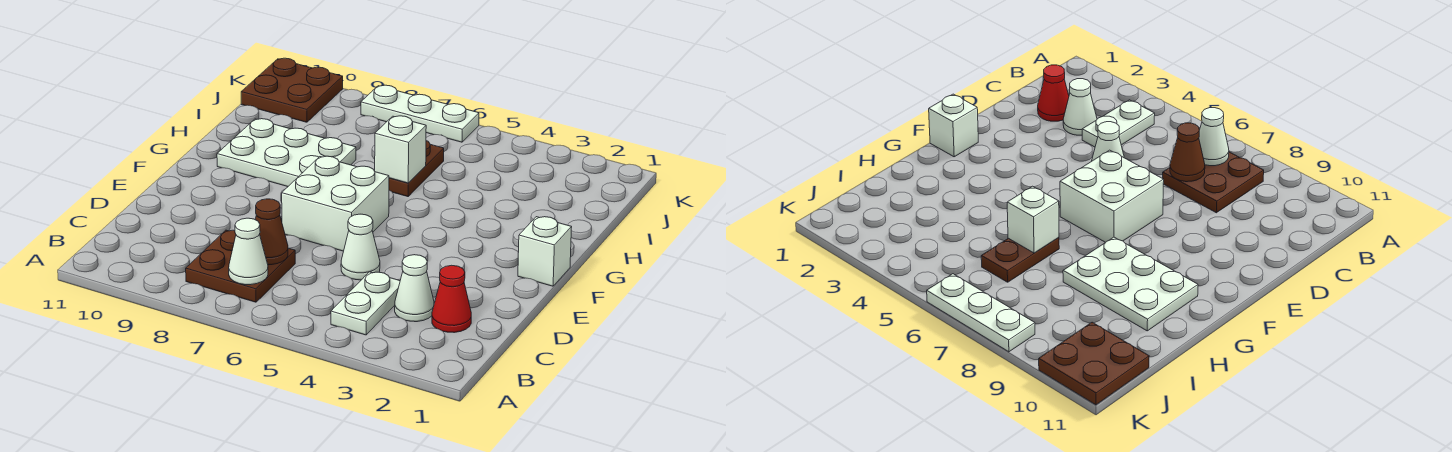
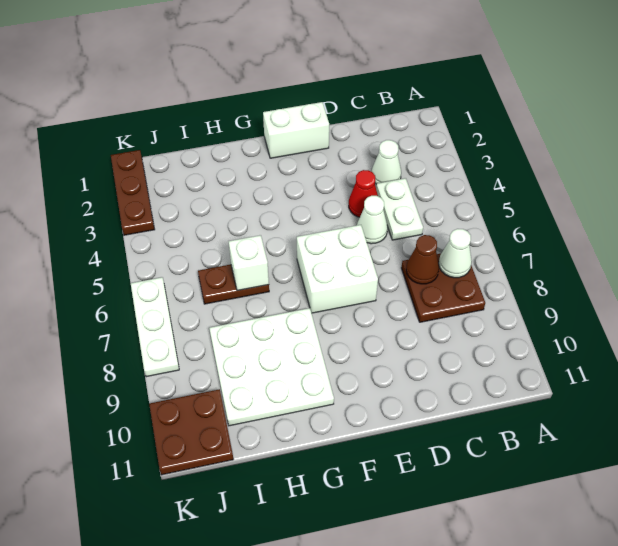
white plate B4:C4 level 1 -> white plate C4:C5 level 1
red cone C2 level 1 -> red cone D4 level 1
white brick F1 level 1 -> white brick E1:F1 level 1
white plate G8:H10 level 1 -> white plate G8:I10 level 1
none -> brown plate K1:K3 level 1

